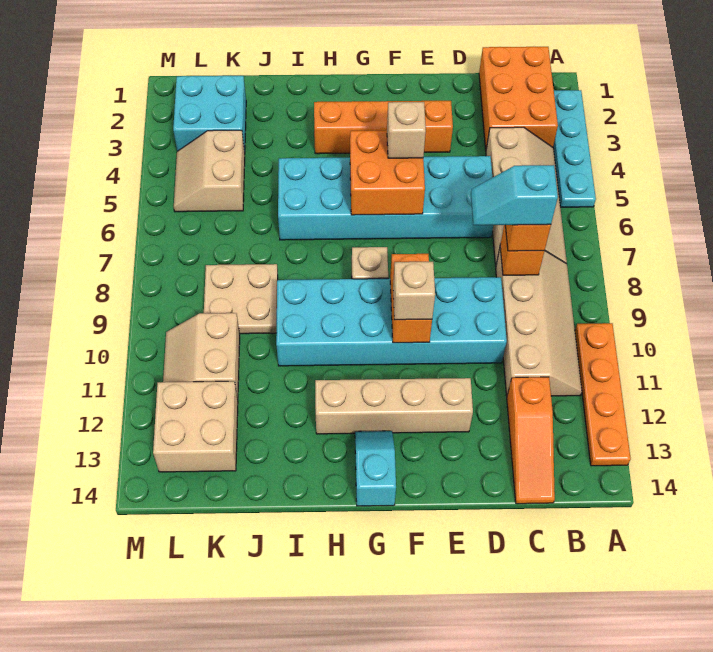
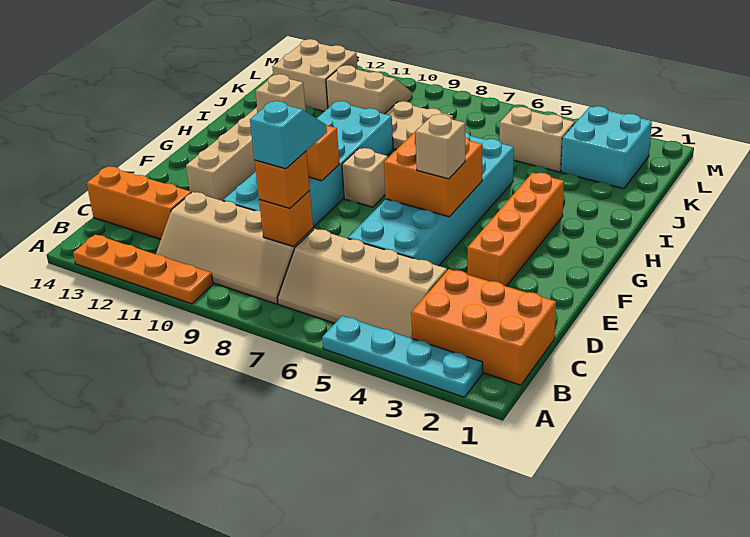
orange slope C12:C14 level 1 top 12 -> orange brick C12:C14 level 1
cyan slope G13:G14 level 1 top 14 -> none

